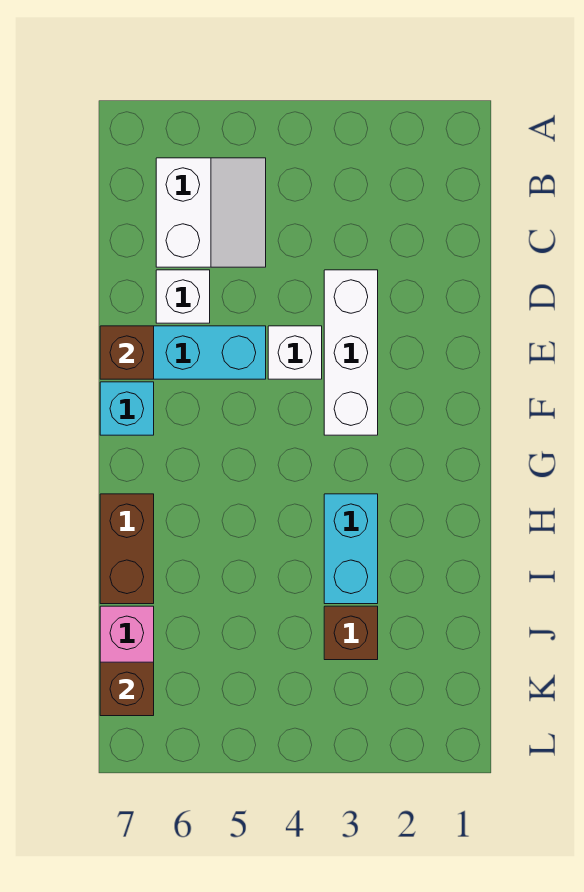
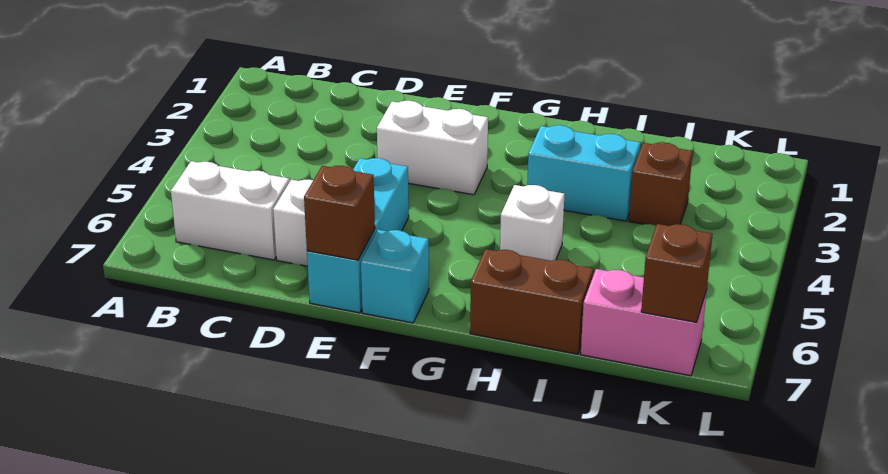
white brick D3:F3 level 1 -> white brick E3:F3 level 1
white brick E4 level 1 -> white brick H5 level 1

